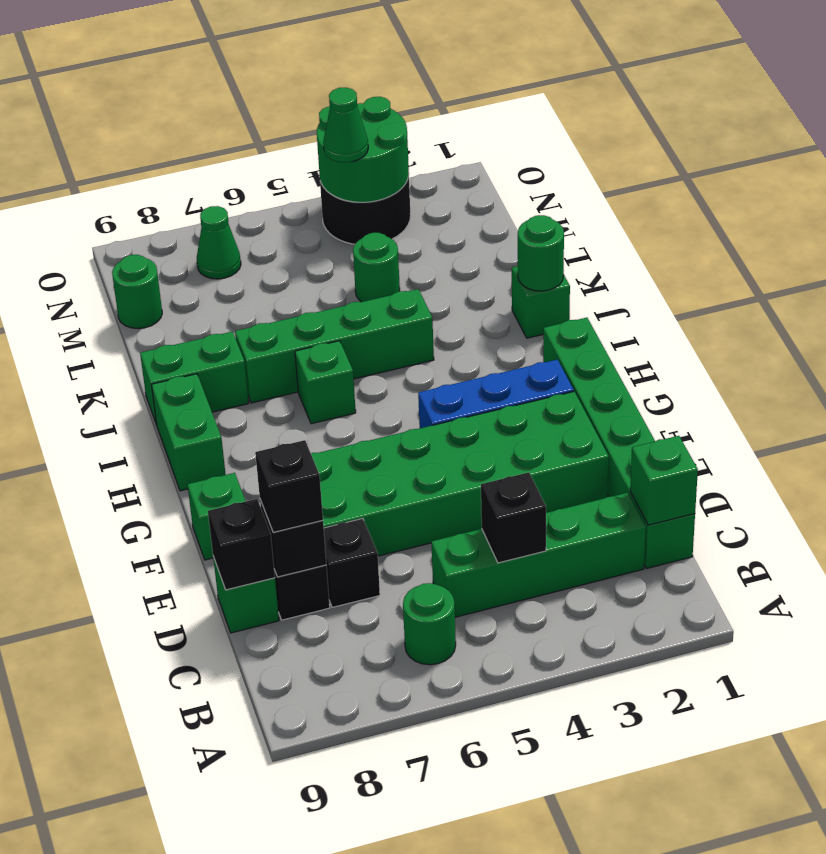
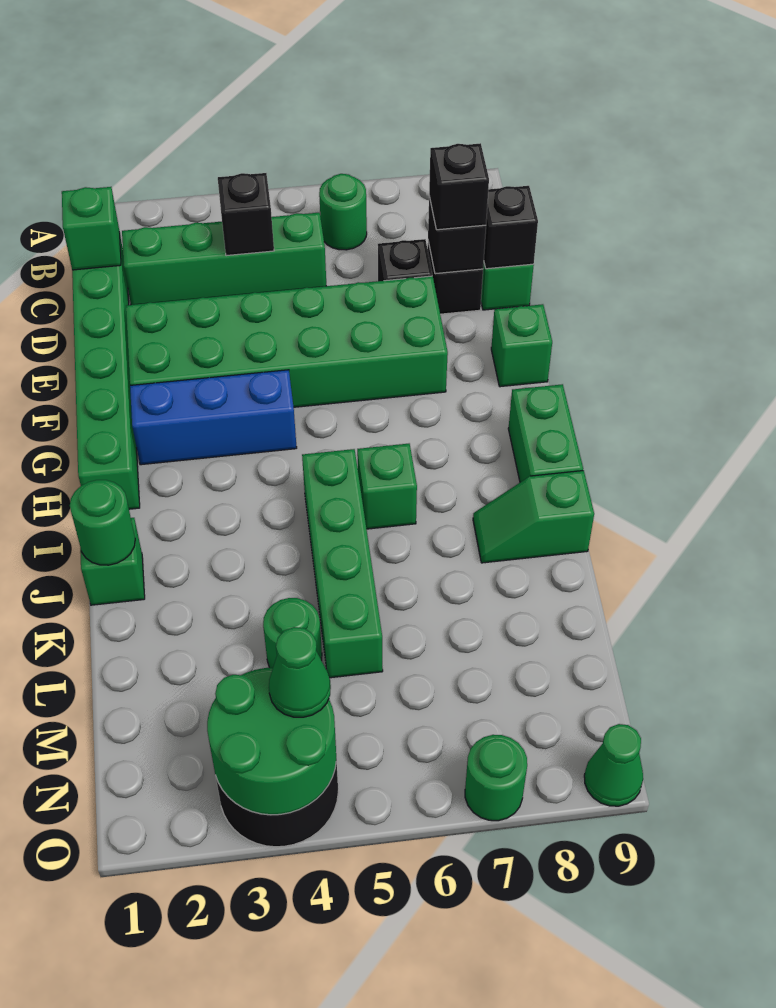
green brick J4:J7 level 1 -> green brick I5:L5 level 1
green brick J8:J9 level 1 -> green slope J8:J9 level 1 top 9
green round brick M9 level 1 -> green round brick O7 level 1
green cone N7 level 1 -> green cone O9 level 1

